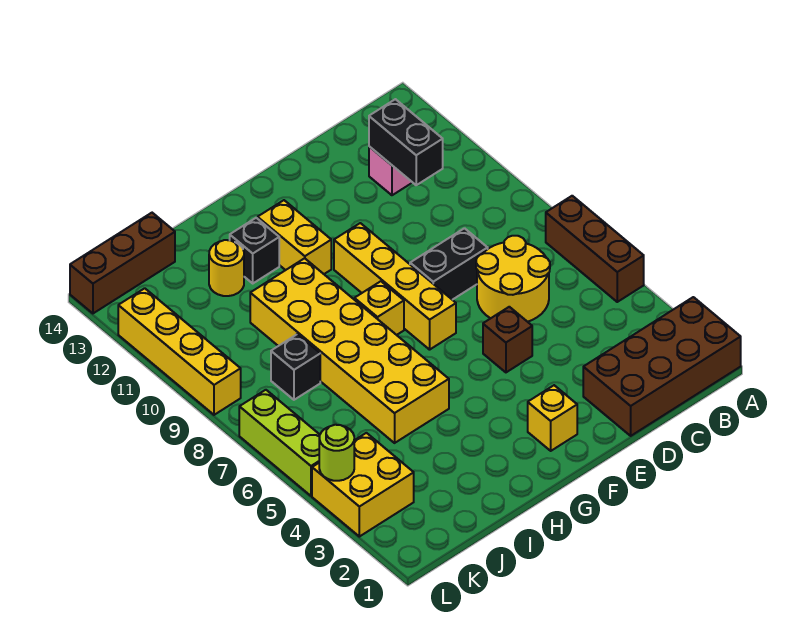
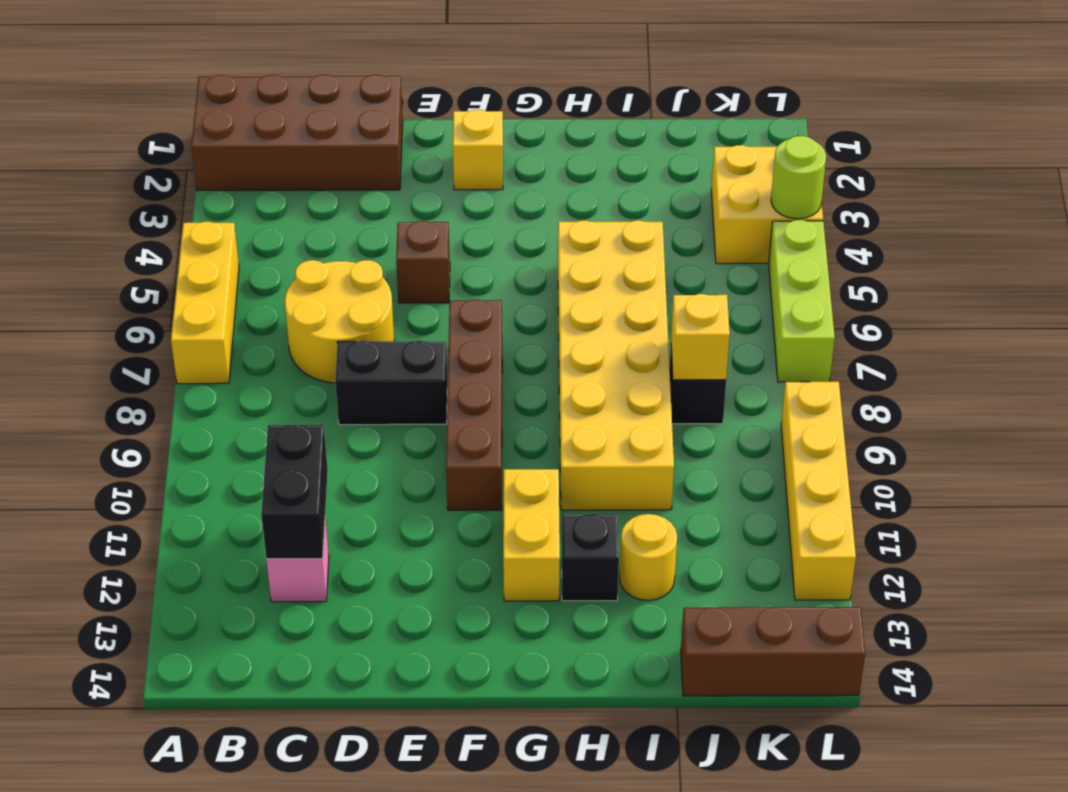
brown brick A5:A7 level 1 -> yellow brick A5:A7 level 1
yellow brick F7:F10 level 1 -> brown brick F7:F10 level 1
yellow brick G8 level 1 -> yellow brick J8 level 2

